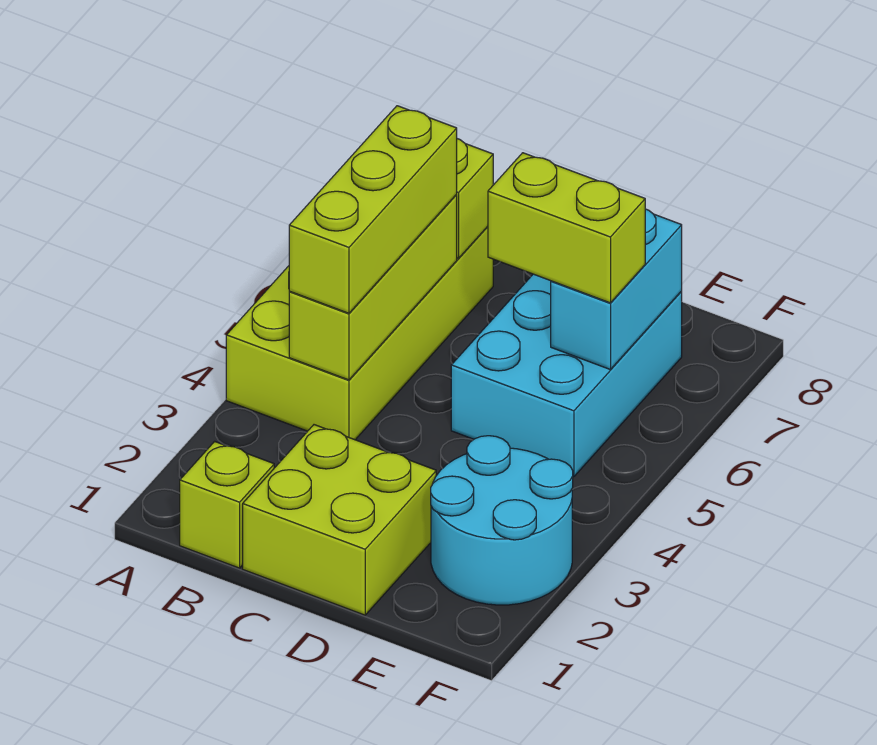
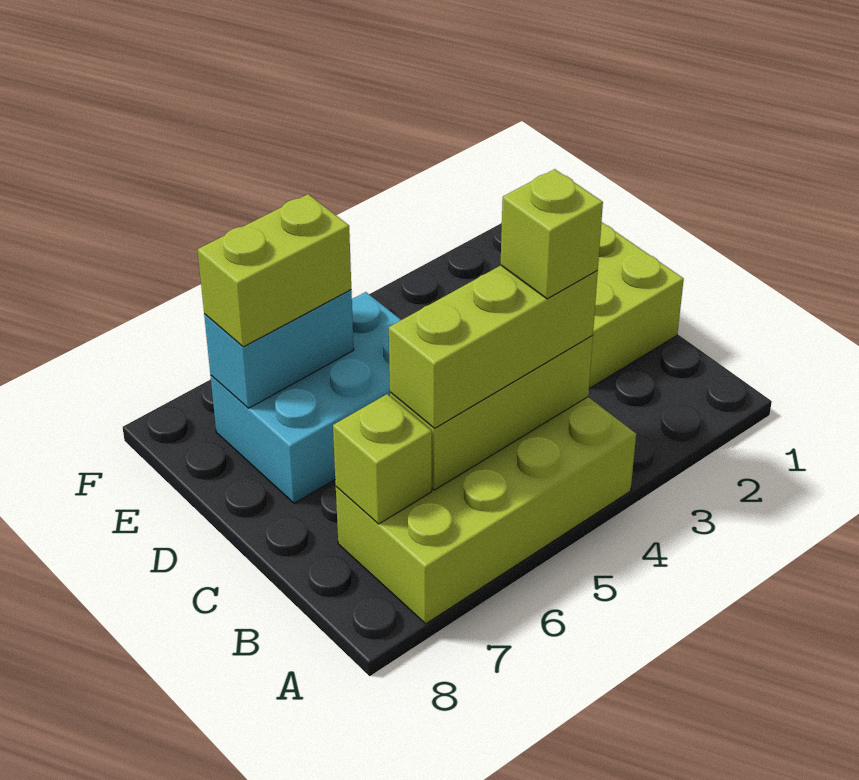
lime brick B1 level 1 -> lime brick B4 level 4
lime brick D6:E6 level 3 -> lime brick E6:E7 level 3
cyan round brick E2:F3 level 1 -> none

